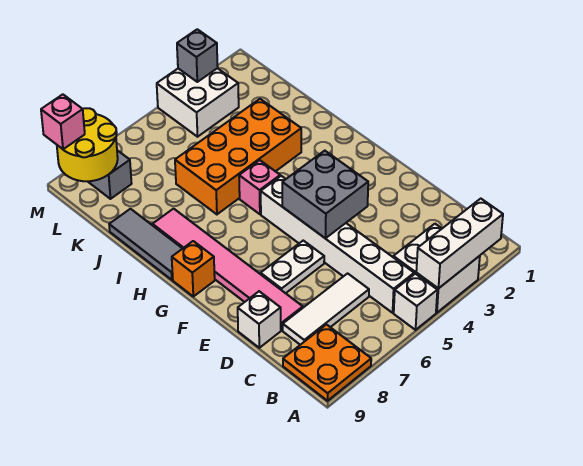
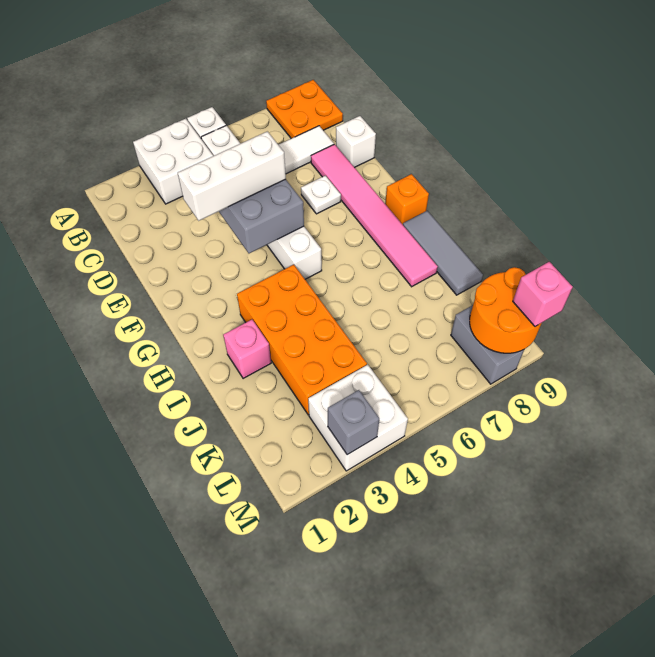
white brick A2:A4 level 2 -> white brick E3:E5 level 3
white plate E6:E7 level 1 -> white plate E7 level 1
pink brick H5 level 1 -> pink brick I2 level 1
orange brick I3:J6 level 1 -> orange brick H3:K4 level 1
yellow round brick L8:M9 level 2 -> orange round brick L8:M9 level 2

